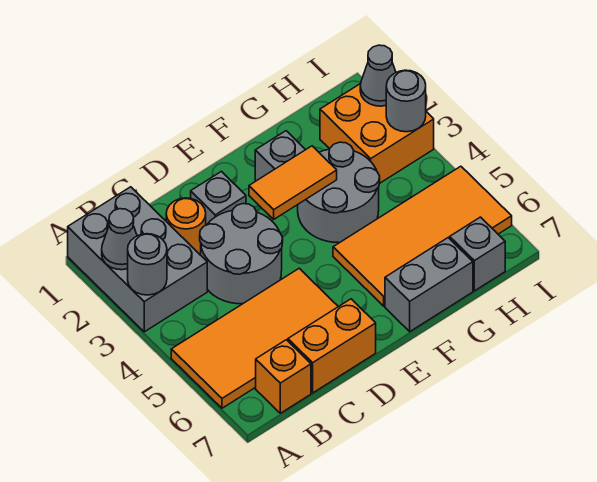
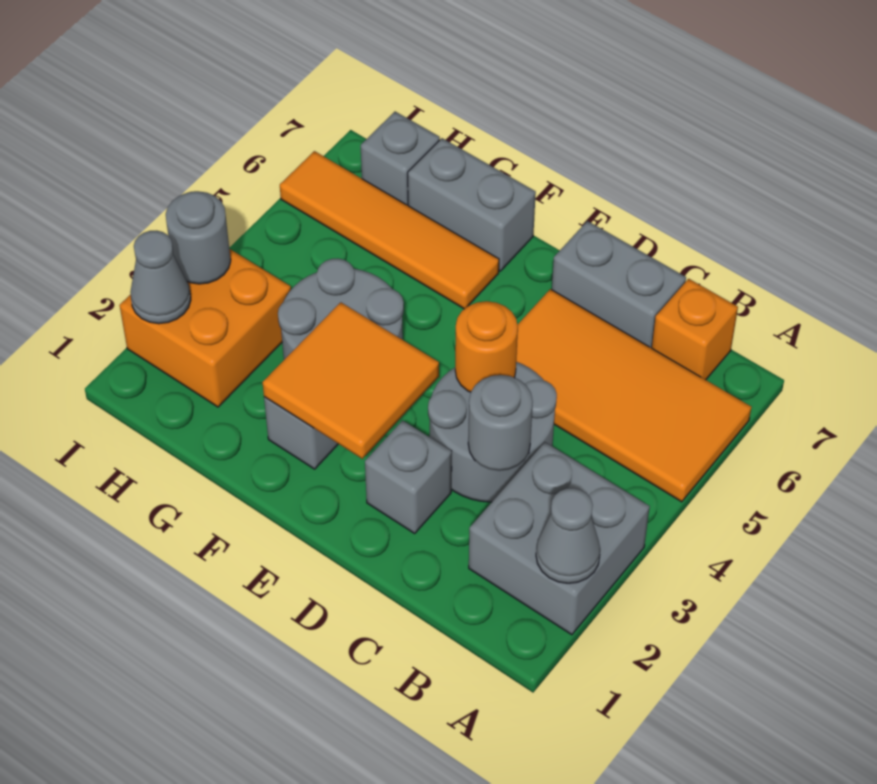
grey brick A1:B3 level 1 -> grey brick A2:B3 level 1
grey round brick A3 level 2 -> grey round brick C3 level 2
orange round brick C2 level 1 -> orange round brick D4 level 2
orange brick C7:D7 level 1 -> grey brick C7:D7 level 1
orange tile E3:F3 level 2 -> orange tile E2:F3 level 2
orange tile F5:I6 level 1 -> orange tile F6:I6 level 1

